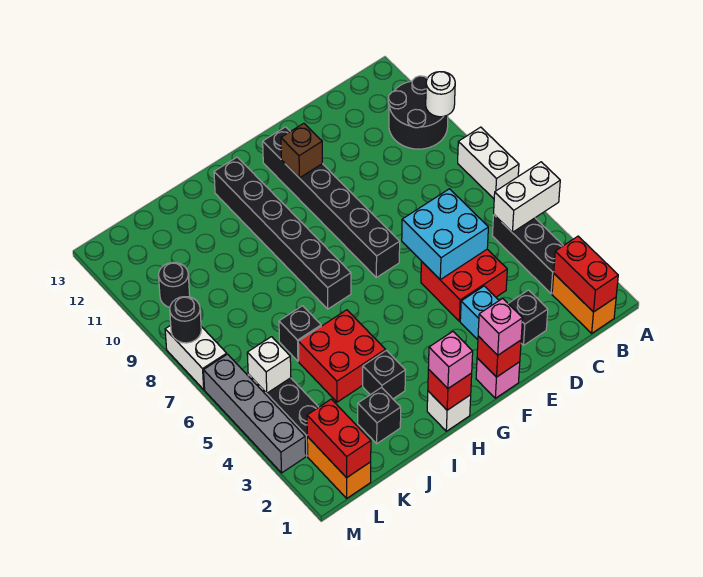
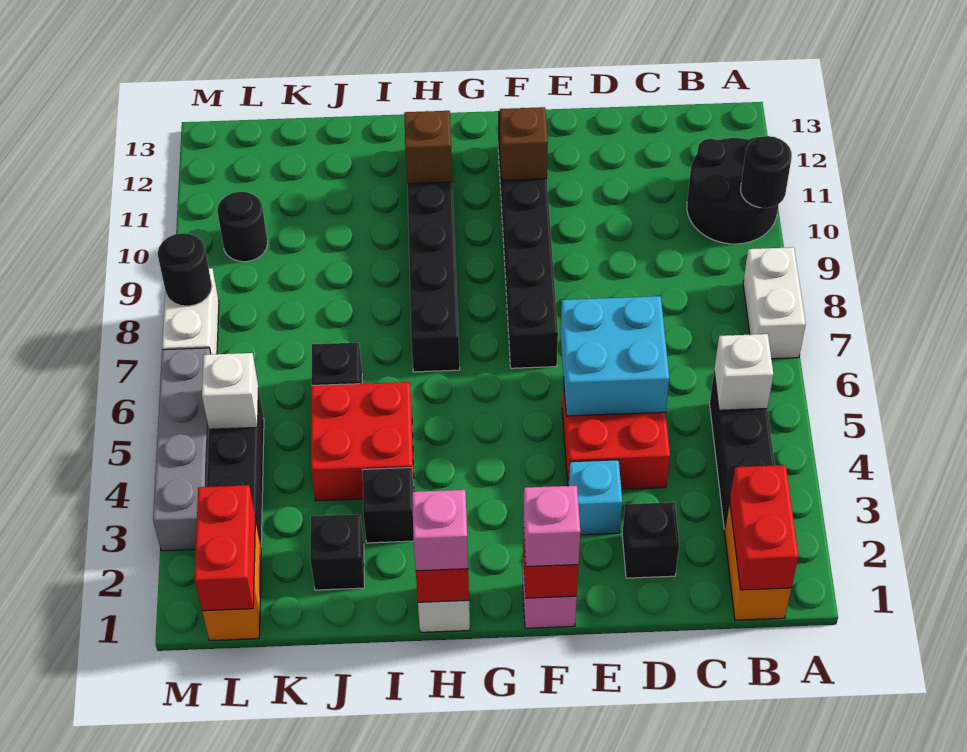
white brick A5:B5 level 2 -> white brick B5 level 2
white round brick A10 level 2 -> black round brick A10 level 2
none -> brown brick H11 level 2

